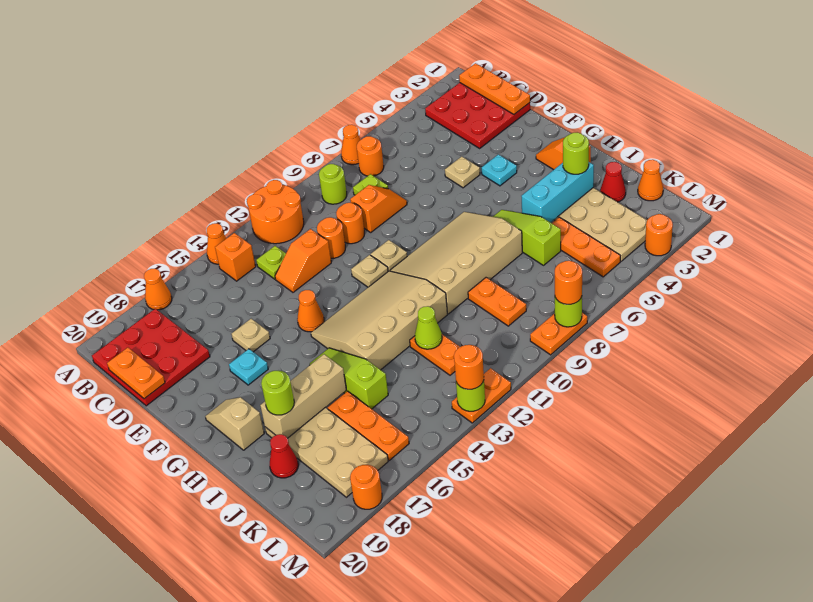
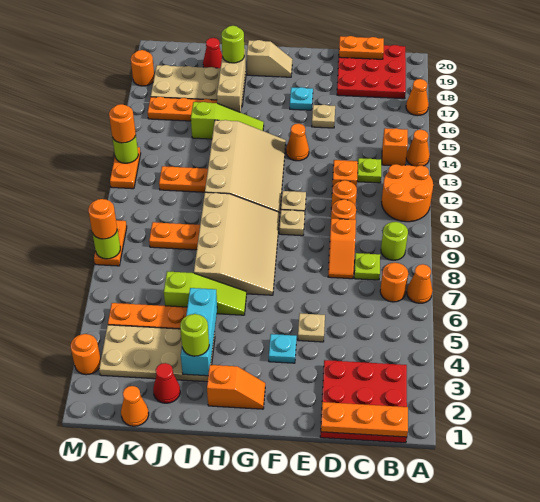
lime cone J12 level 2 -> none

